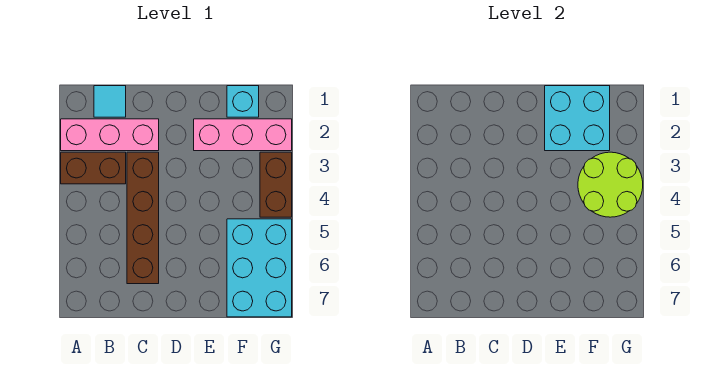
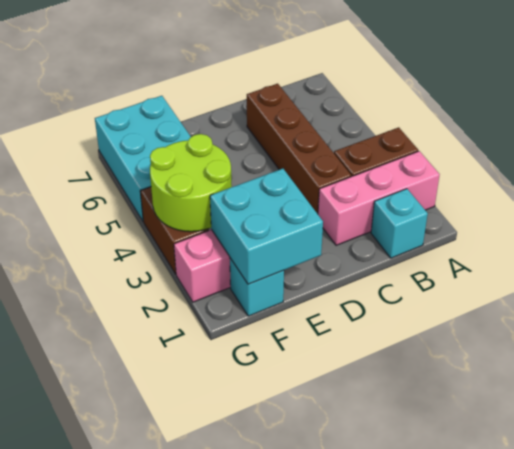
cyan tile B1 level 1 -> cyan brick B1 level 1

